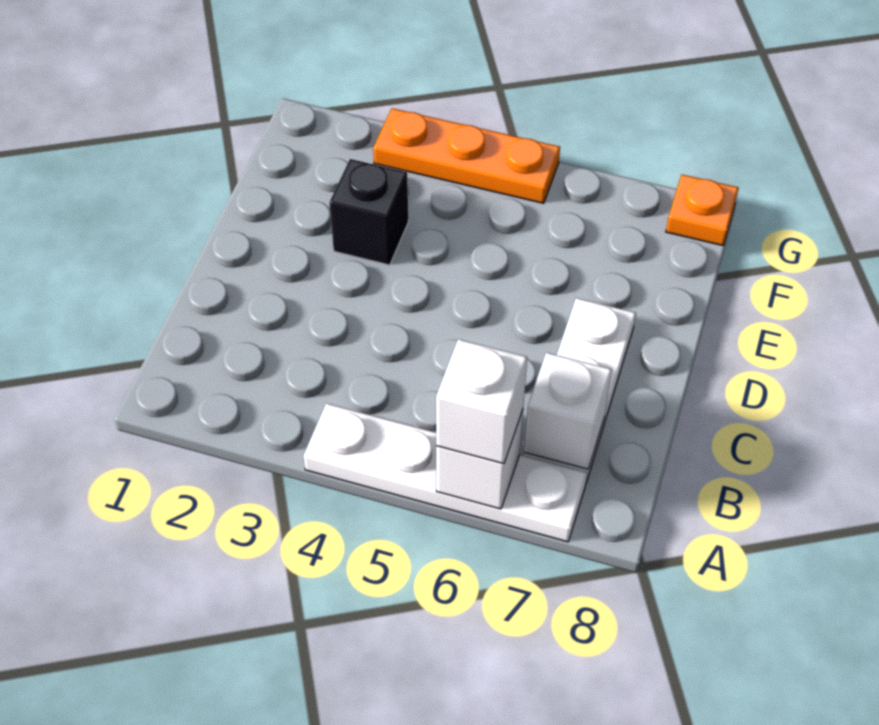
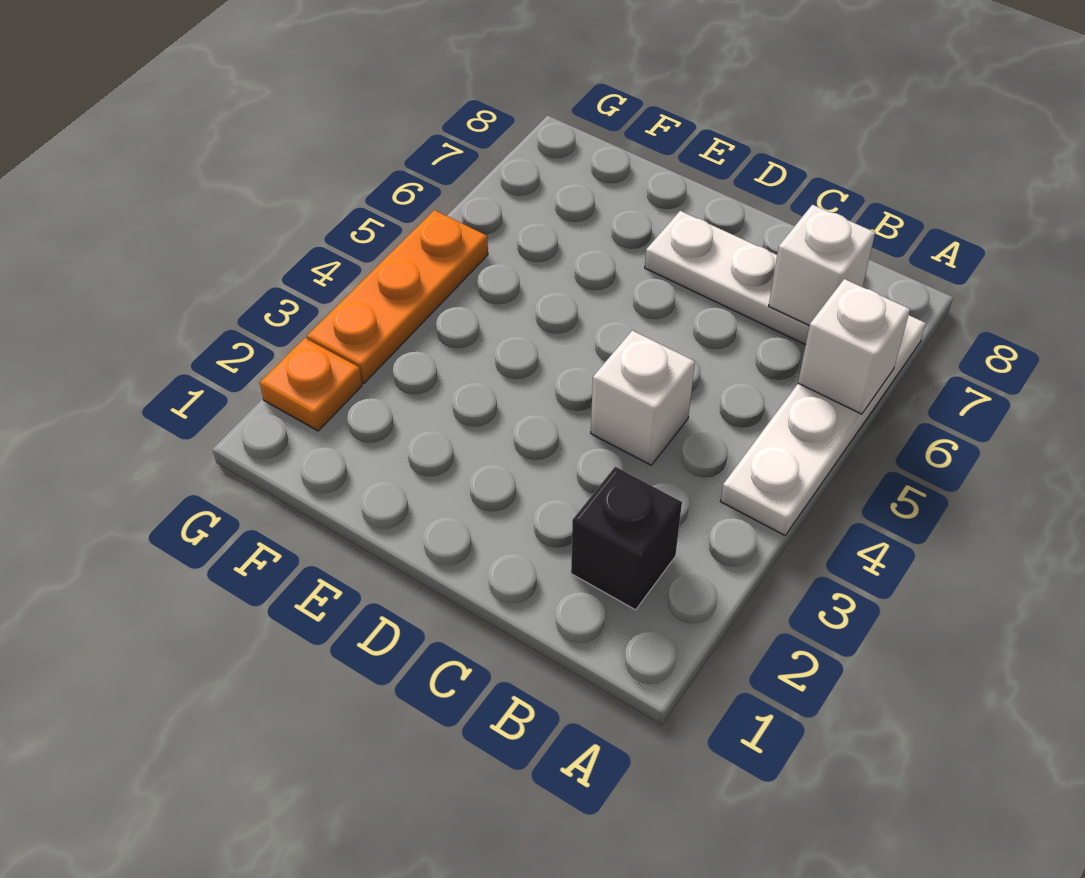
white brick A6 level 3 -> white brick C4 level 1
black brick E3 level 1 -> black brick B2 level 1
orange plate G8 level 1 -> orange plate G2 level 1

